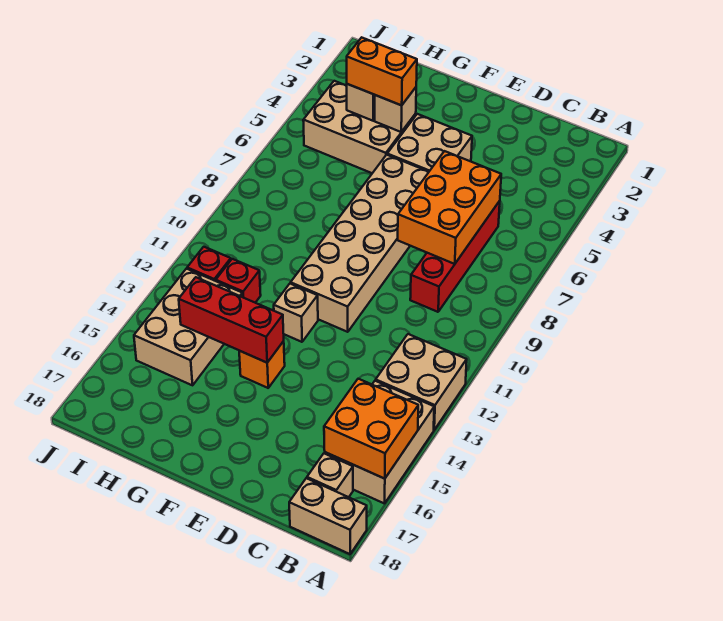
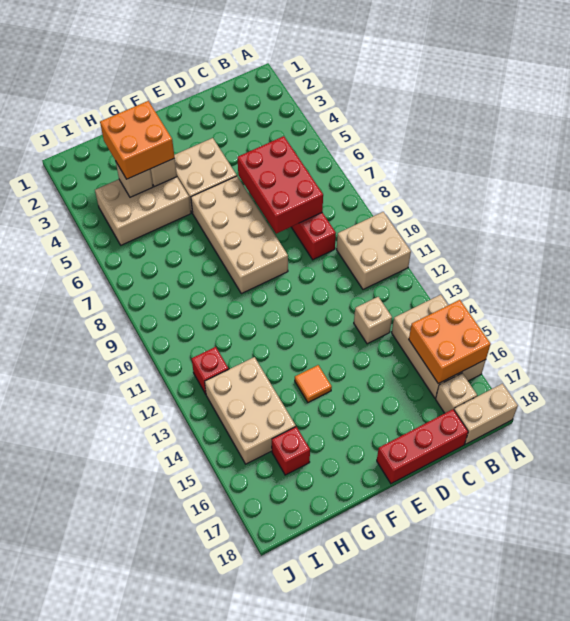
tan brick A12:B13 level 1 -> tan brick A10:B11 level 1
orange brick C6:D8 level 2 -> red brick C6:D8 level 2
tan brick E6:F11 level 1 -> tan brick E6:F9 level 1
tan brick F12 level 1 -> tan brick C13 level 1
orange brick F14 level 1 -> orange tile F14 level 1
red brick F14:H14 level 2 -> red brick C18:E18 level 1
orange brick G4:H4 level 3 -> orange brick G3:H4 level 3
red brick H12 level 1 -> red brick H16 level 1

